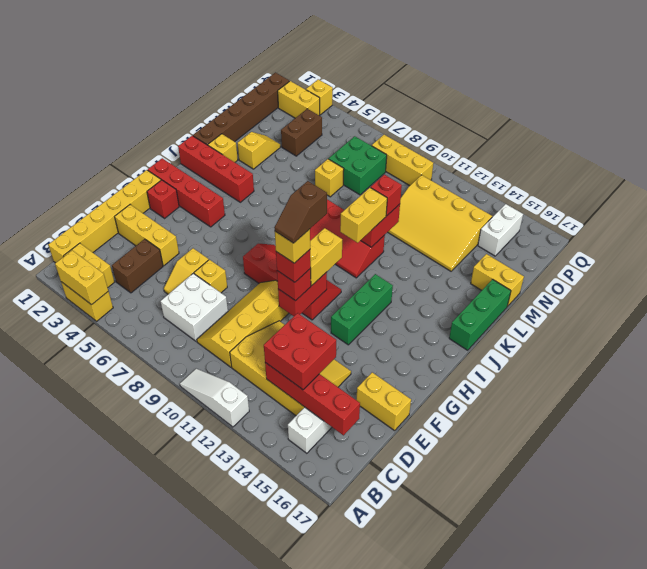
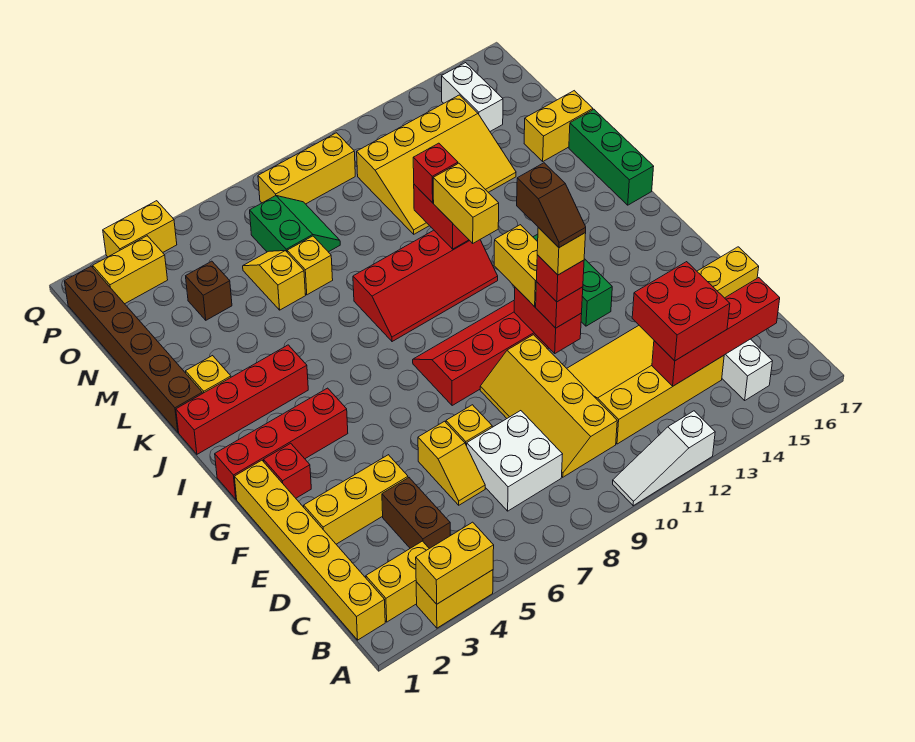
yellow slope L3:M3 level 1 top L -> yellow slope M6:N6 level 1 top M
brown brick N4:O4 level 1 -> brown brick N4 level 1
green brick N7:O8 level 1 -> green slope N7:O8 level 1 top 7
yellow brick Q3 level 1 -> yellow brick Q3:Q4 level 1

